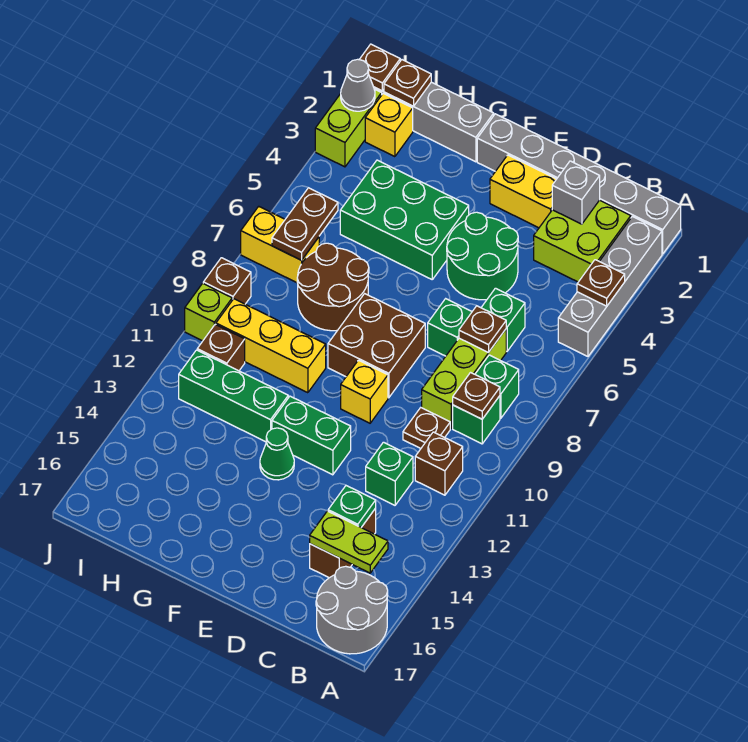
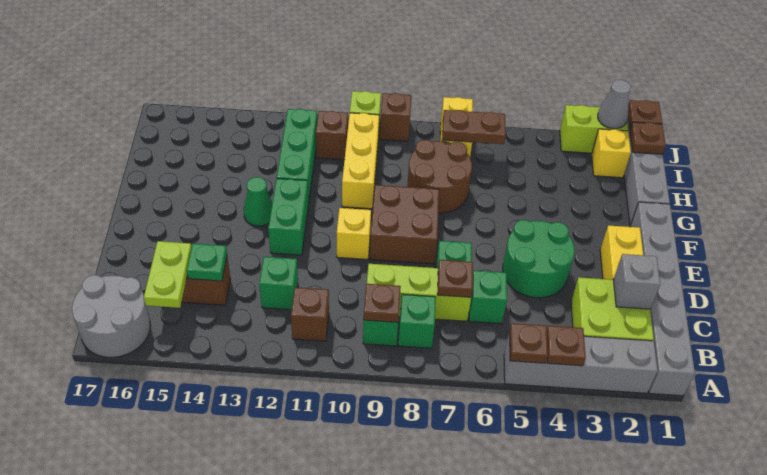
brown plate C10 level 1 -> brown plate A5 level 2
green brick F4:H5 level 1 -> none

